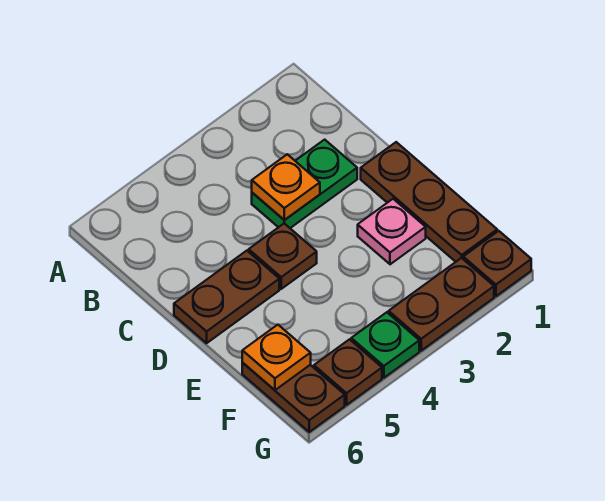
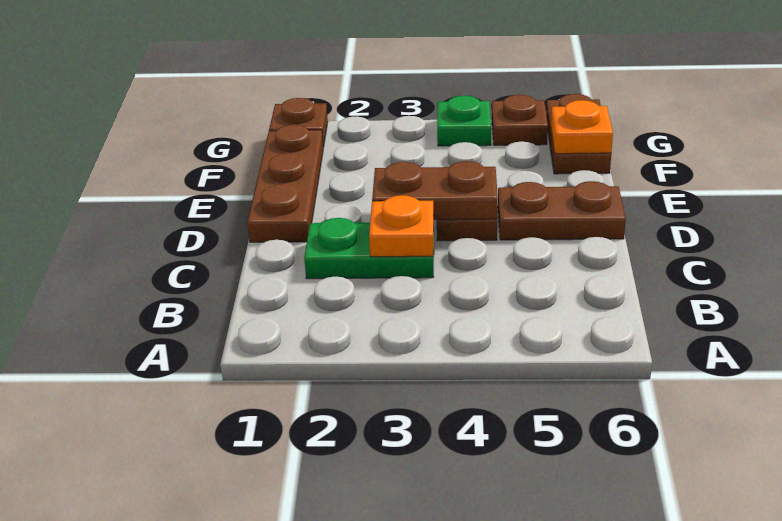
pink plate E2 level 1 -> none
brown plate G2:G3 level 1 -> brown plate D3:D4 level 2

